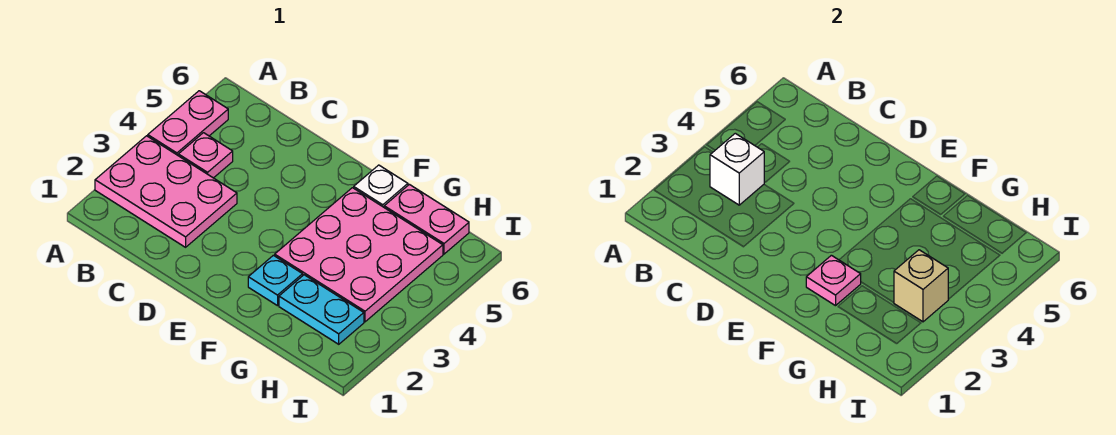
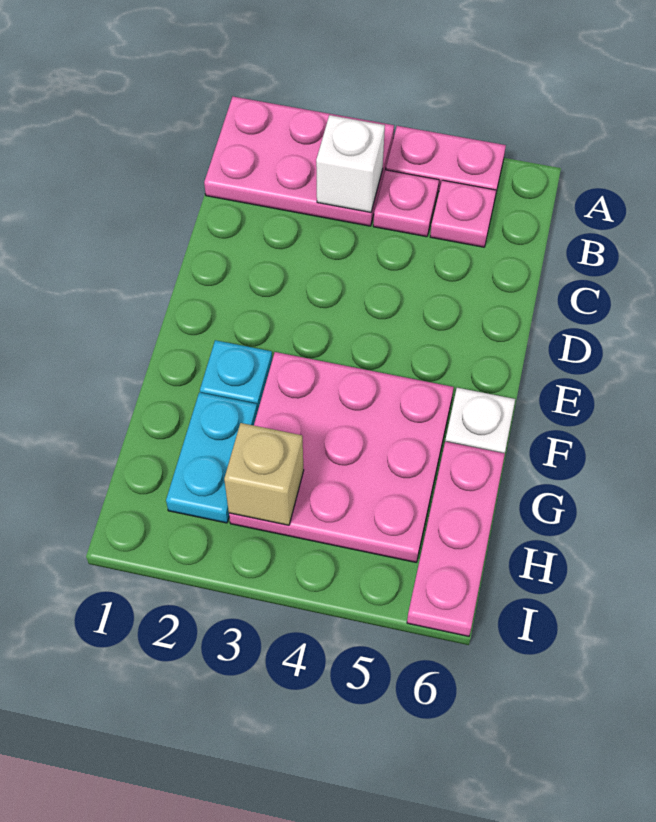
pink plate A2:C3 level 1 -> pink plate A1:B3 level 1
pink plate F2 level 2 -> pink plate B5 level 1
pink plate G6:H6 level 1 -> pink plate G6:I6 level 1

